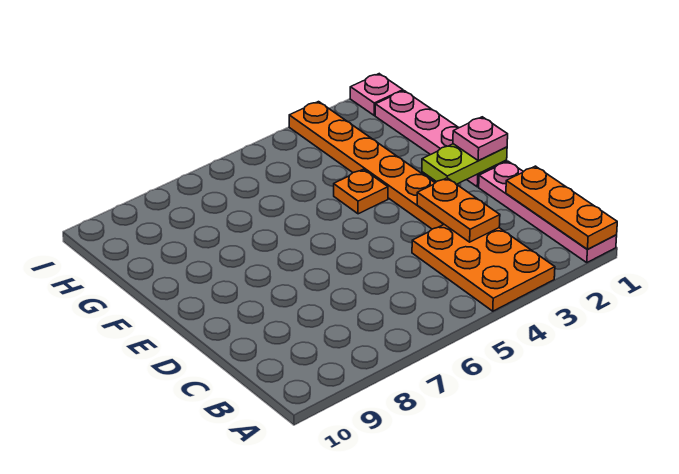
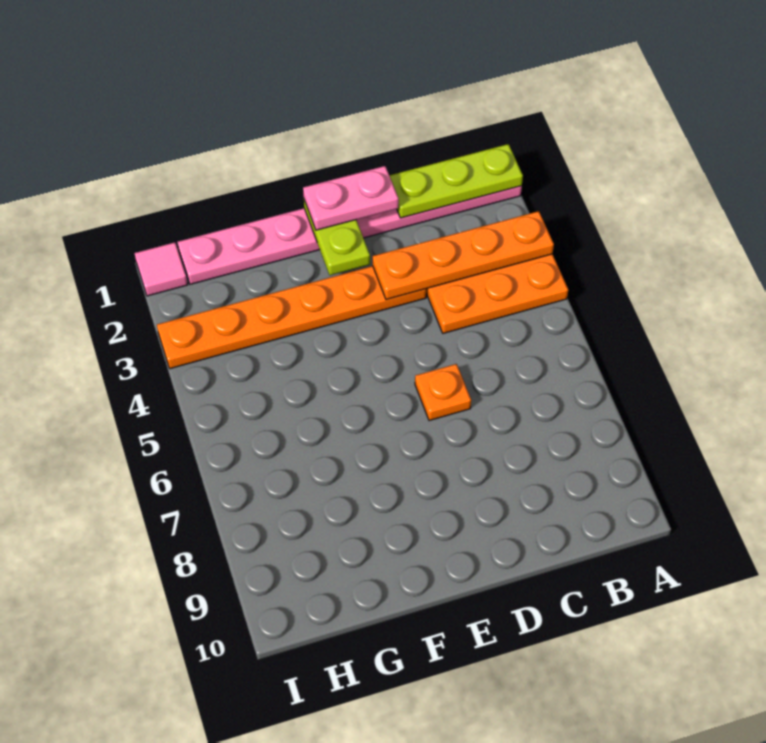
orange plate A1:C1 level 2 -> lime plate A1:C1 level 2
orange plate C3:D3 level 2 -> orange plate A3:D3 level 2
pink plate E1 level 3 -> pink plate D1:E1 level 3
orange plate F4 level 1 -> orange plate D6 level 1
pink plate I1 level 1 -> pink tile I1 level 1

